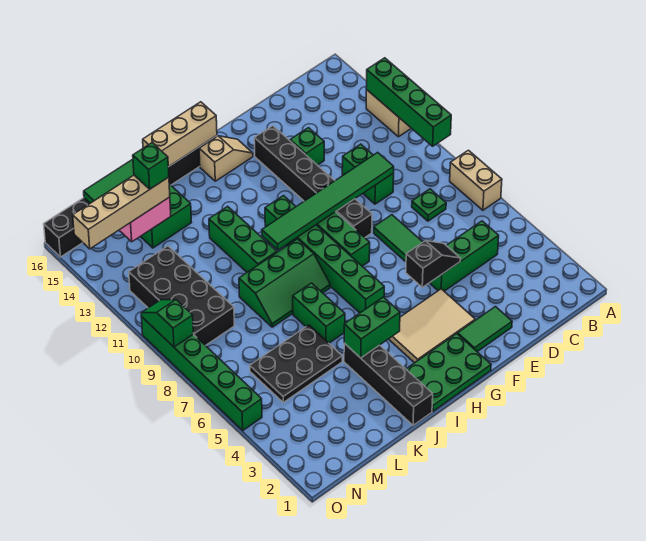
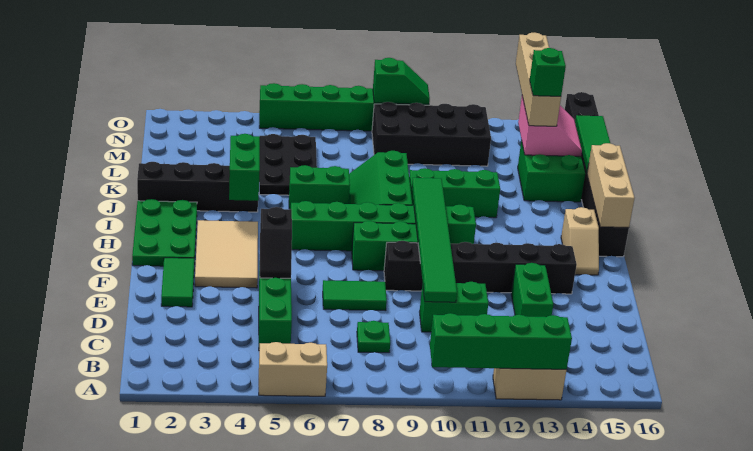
tan brick A7:A8 level 1 -> tan brick A5:A6 level 1
green brick E13 level 1 -> green brick D13:E13 level 1

